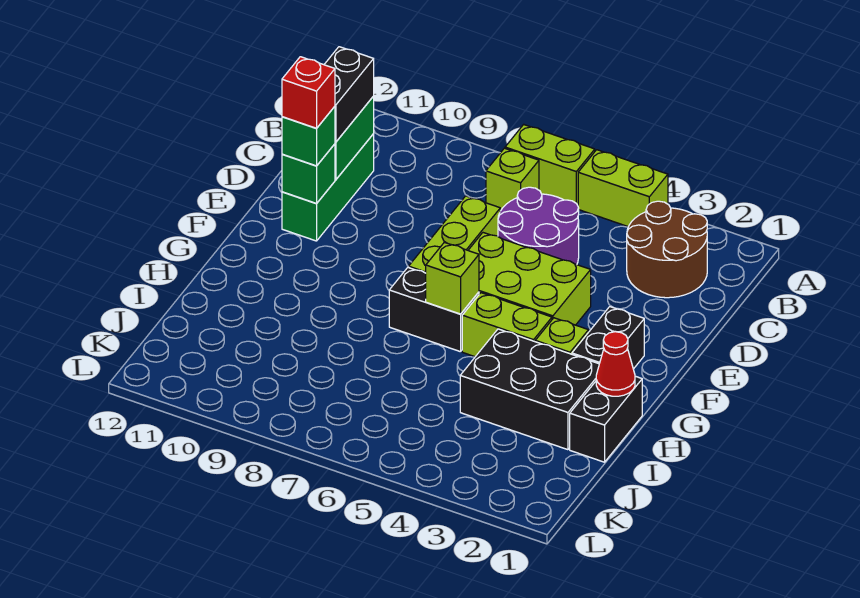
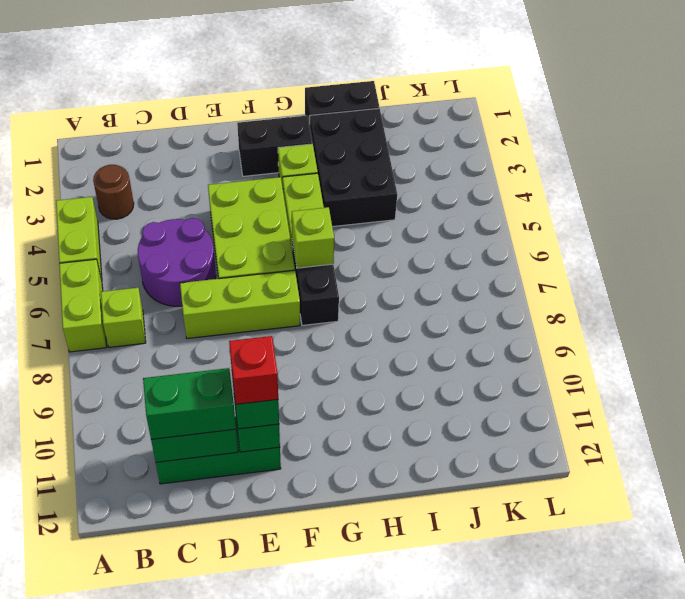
brown round brick B2:C3 level 1 -> brown round brick B3 level 1
black brick C11:D11 level 3 -> green brick C11:D11 level 3
red cone H1 level 2 -> none

